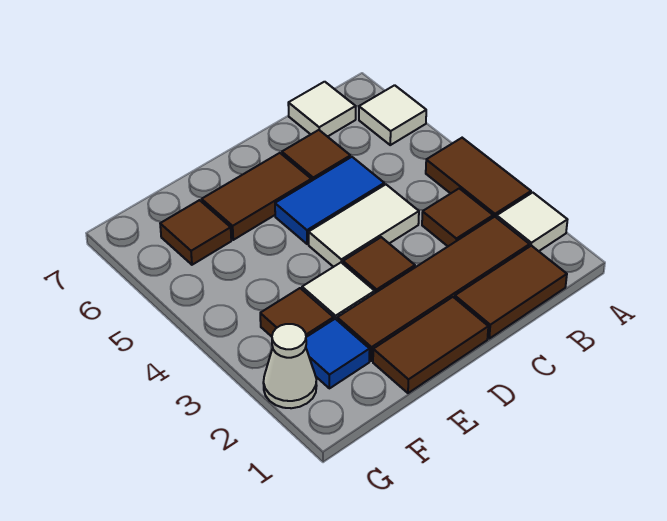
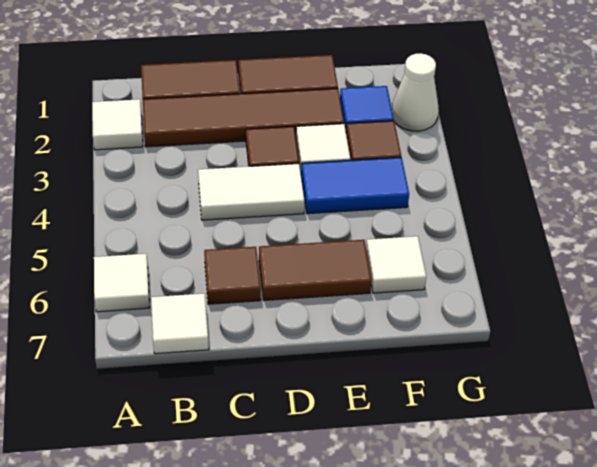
brown tile A3:A4 level 1 -> none
brown tile B3 level 1 -> none
blue tile C5:D5 level 1 -> blue tile E4:F4 level 1
brown tile F6 level 1 -> white tile F6 level 1

